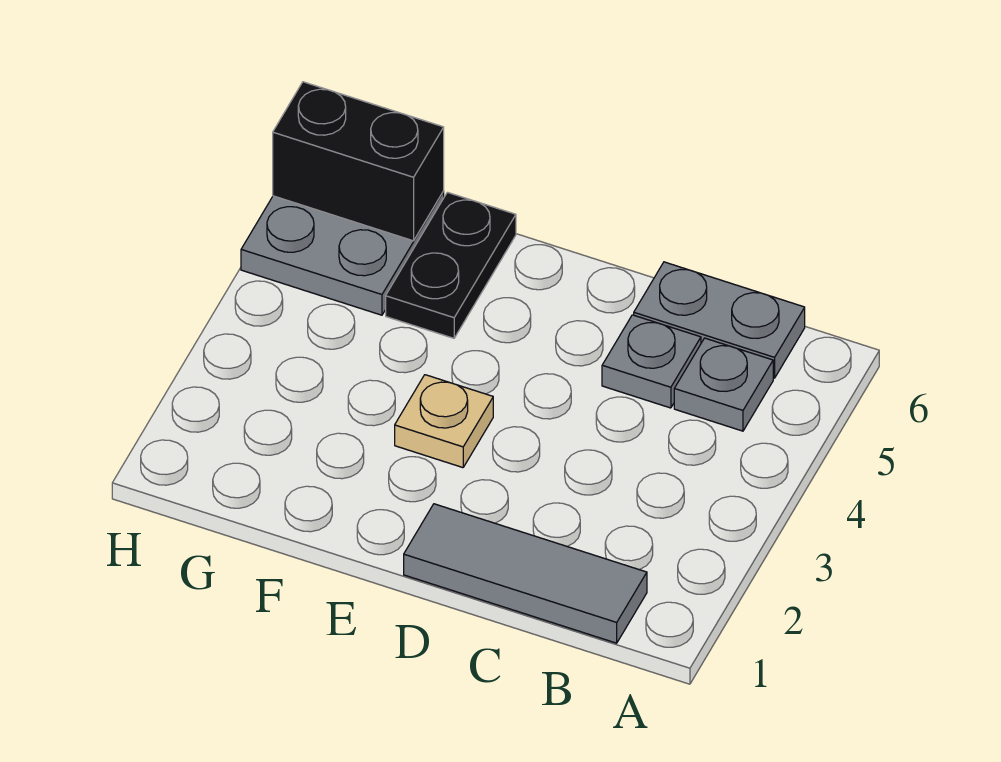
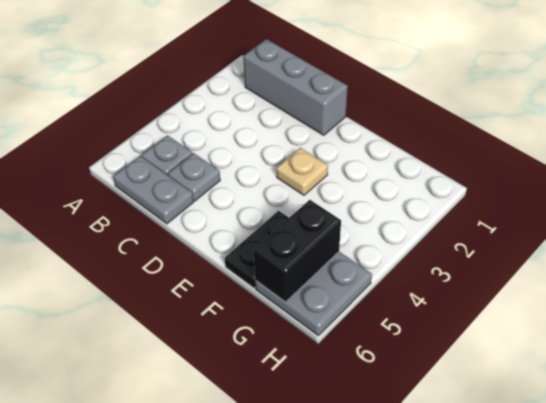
grey tile B1:D1 level 1 -> grey brick B1:D1 level 1
black brick G6:H6 level 2 -> black brick G5:G6 level 2

